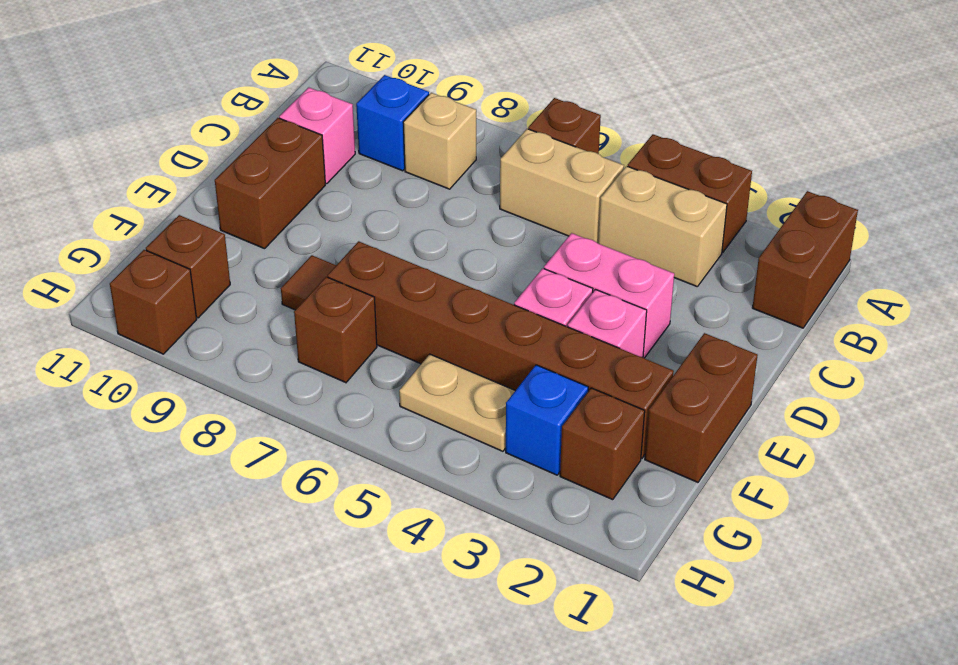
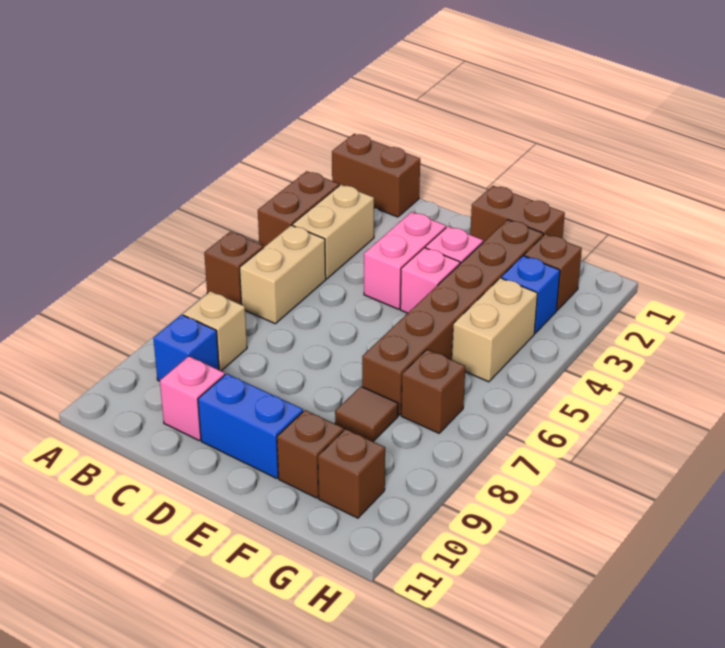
brown brick D10:E10 level 1 -> blue brick D10:E10 level 1
tan plate G4:G5 level 1 -> tan brick G4:G5 level 1
brown brick H10 level 1 -> brown brick F10 level 1

